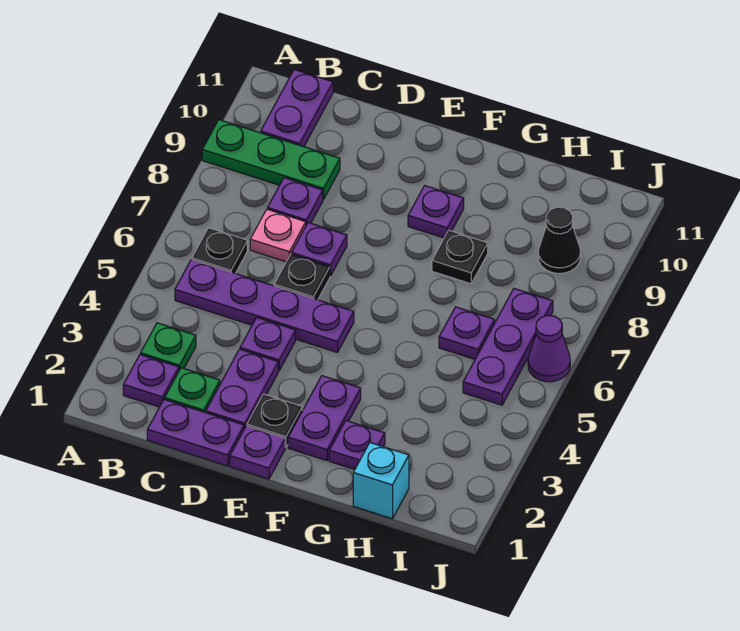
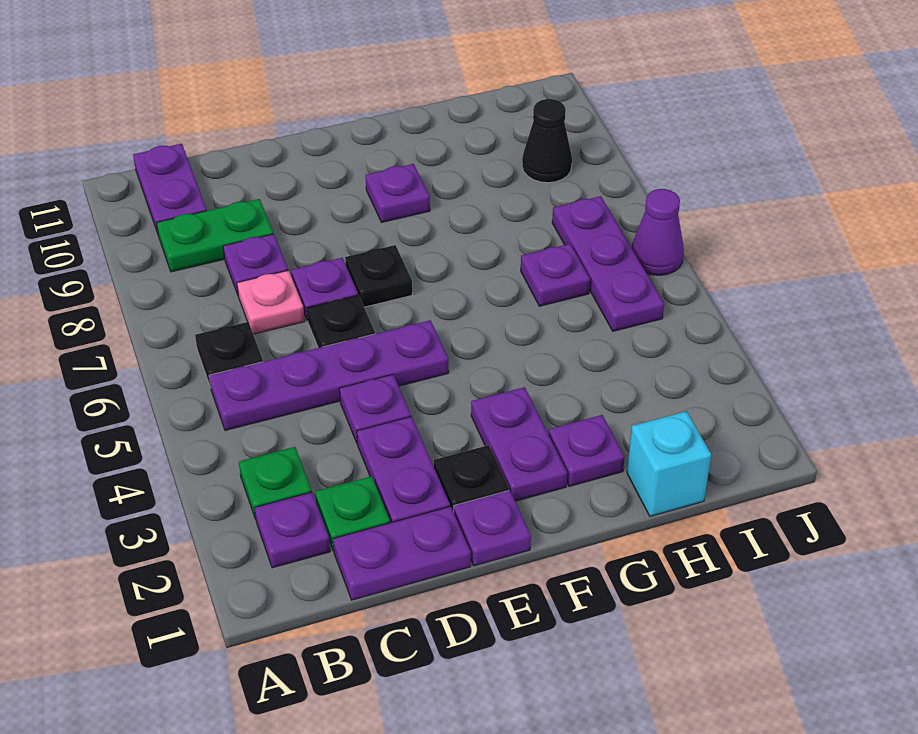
green plate A9:C9 level 1 -> green plate B9:C9 level 1
black plate G8 level 1 -> black plate E7 level 1

